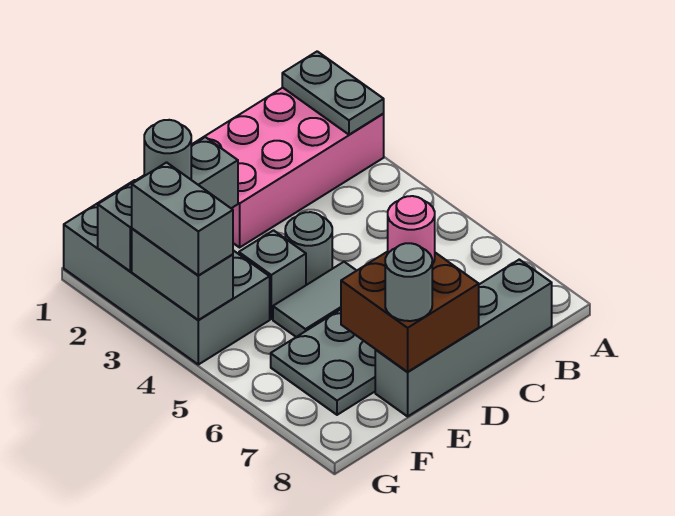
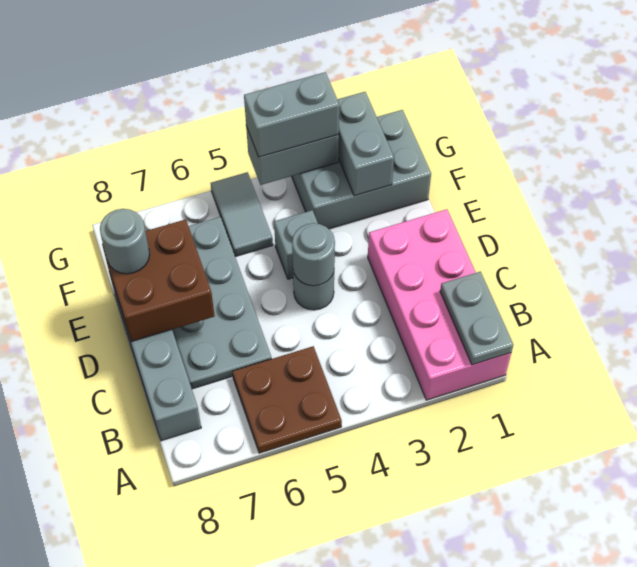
grey plate A1:A2 level 2 -> grey plate A1:B1 level 2
none -> brown plate A5:B6 level 1
grey tile D5:E5 level 1 -> grey tile F5:G5 level 1
pink round brick D7 level 3 -> none
grey brick E2:G2 level 2 -> grey brick F2:G2 level 2
grey brick F1:G4 level 1 -> grey brick F1:G3 level 1
grey round brick F2 level 3 -> grey round brick D4 level 2

